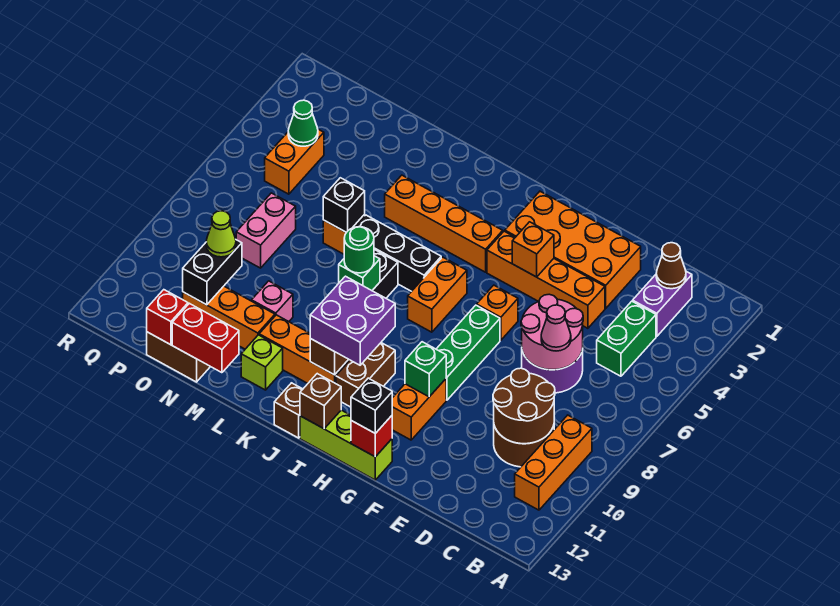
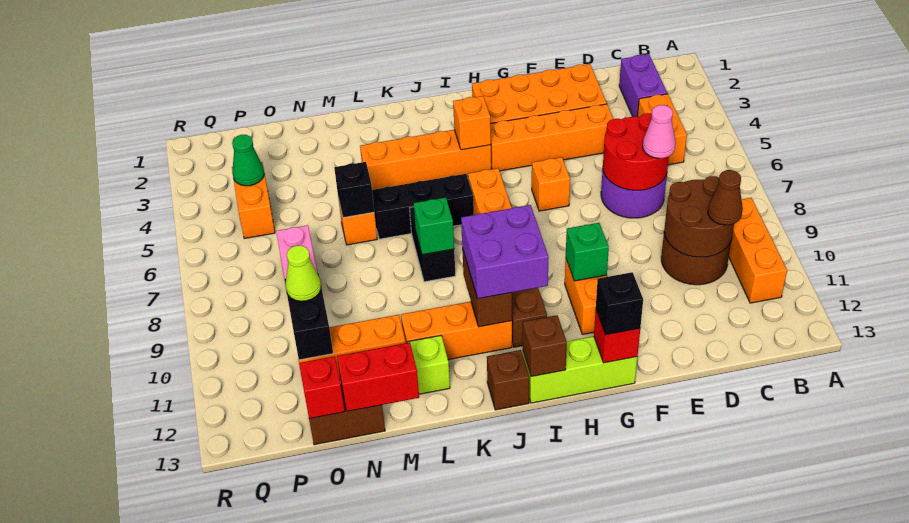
brown cone C2 level 2 -> brown cone C10 level 3
green brick C4:C5 level 1 -> orange brick C4:C5 level 1
pink round brick D6:E7 level 2 -> red round brick D6:E7 level 2
orange brick G4 level 2 -> orange brick I4 level 2
green brick G7:G9 level 1 -> none
green round brick K8 level 3 -> none
pink brick M10 level 1 -> none

